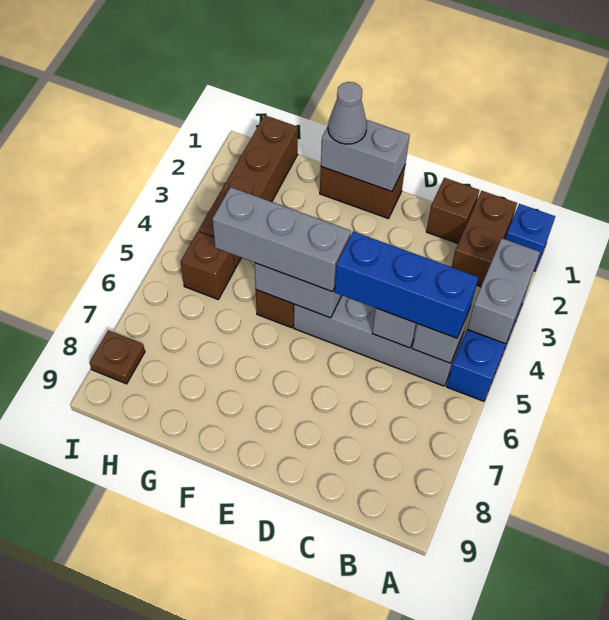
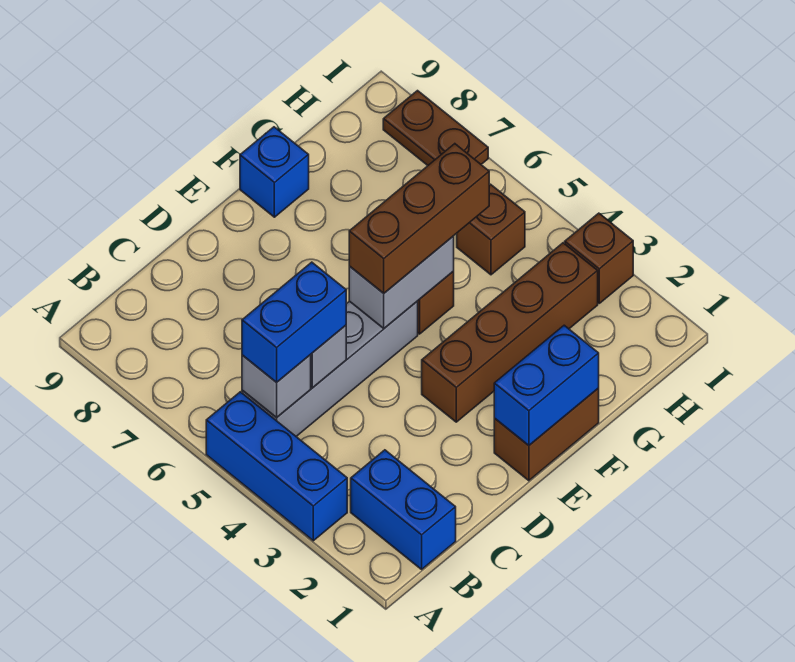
blue brick A1 level 1 -> blue brick F9 level 1
grey brick A3:A4 level 2 -> none
brown brick B1:B2 level 1 -> blue brick B1:B2 level 1
blue brick B5:D5 level 3 -> blue brick B5:C5 level 3
brown brick C1 level 1 -> brown brick I3 level 1
grey brick E1:F1 level 2 -> blue brick E1:F1 level 2
grey brick E5:G5 level 3 -> brown brick E5:G5 level 3
grey cone F1 level 3 -> none
brown brick H1:H4 level 1 -> brown brick E3:H3 level 1
brown plate I8 level 1 -> brown plate I7:I8 level 1

